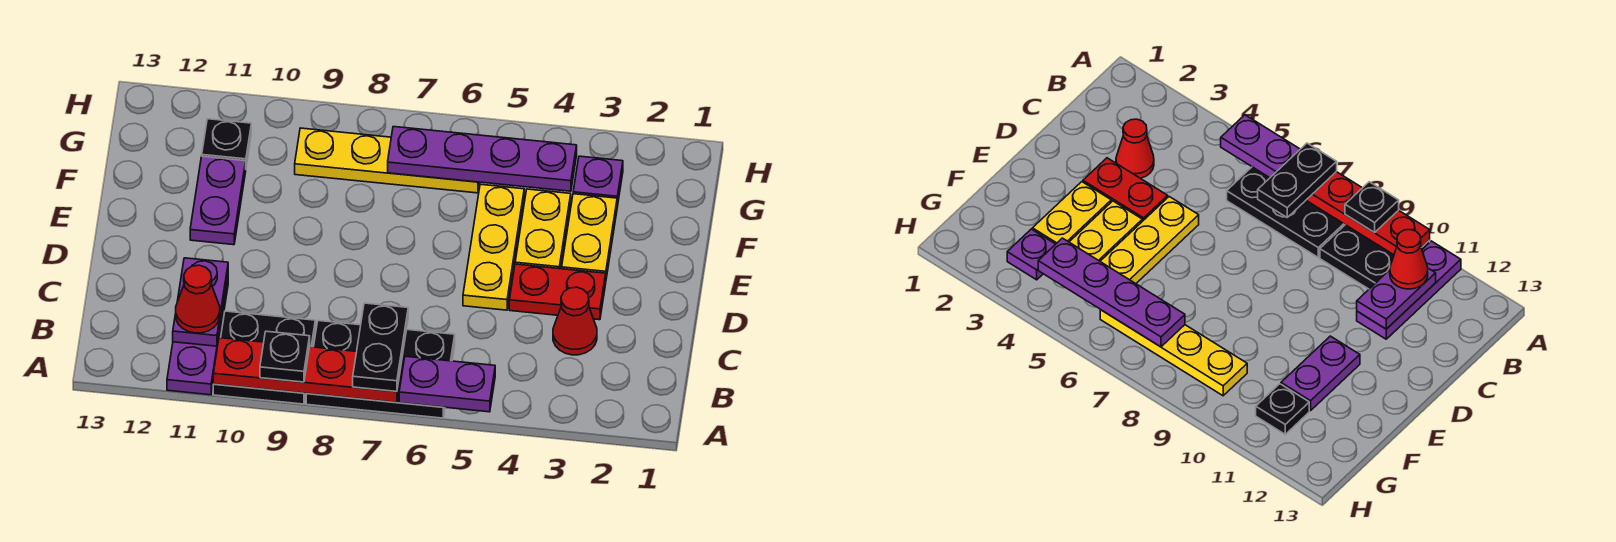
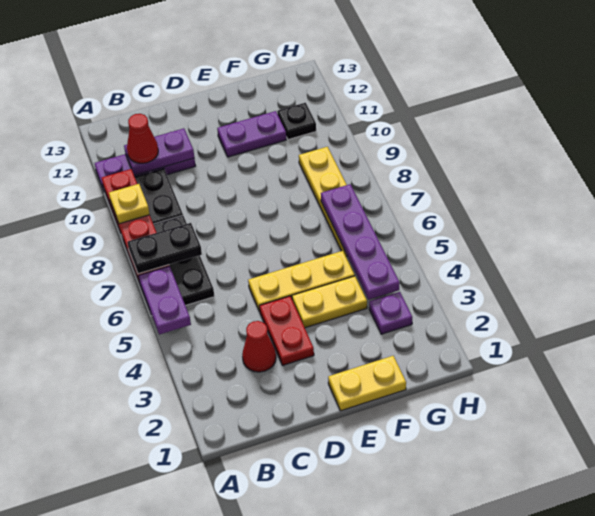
black plate A9 level 3 -> yellow plate A9 level 3
yellow plate E3:F3 level 1 -> yellow plate E1:F1 level 1

